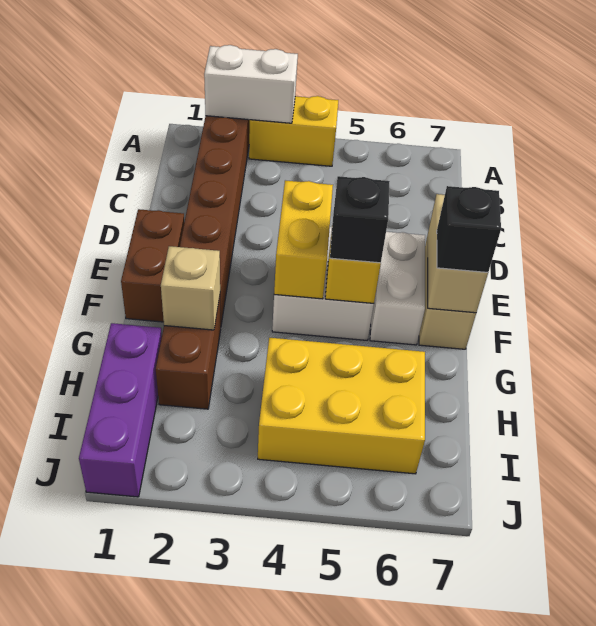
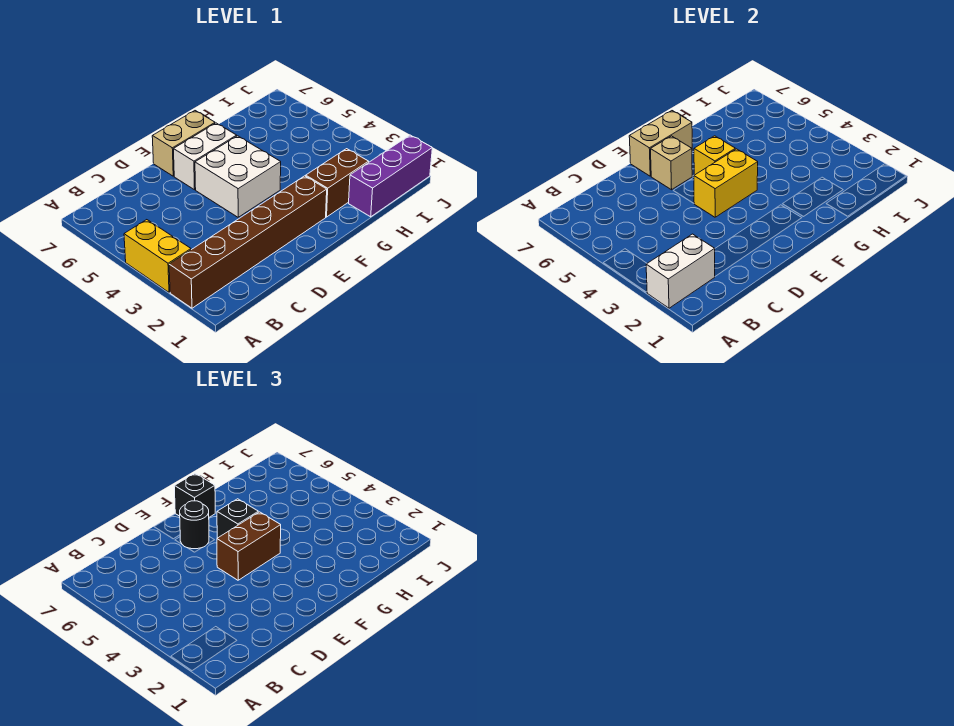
white brick A2:A3 level 2 -> white brick A2:B2 level 2
brown brick E1:F1 level 1 -> brown brick E4:F4 level 3
none -> black round brick E6 level 3
tan brick G2 level 2 -> tan brick E6 level 2
yellow brick H4:I6 level 1 -> none

